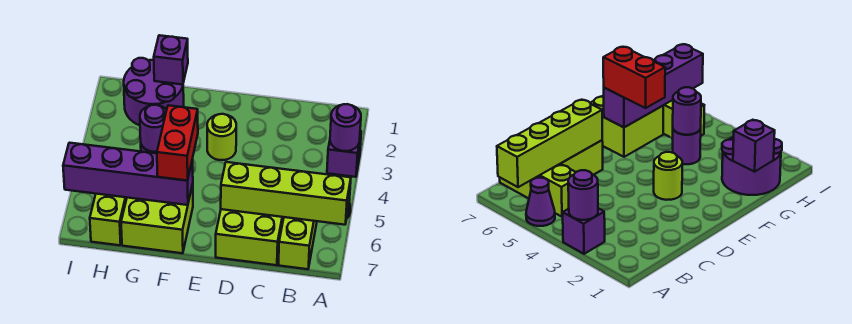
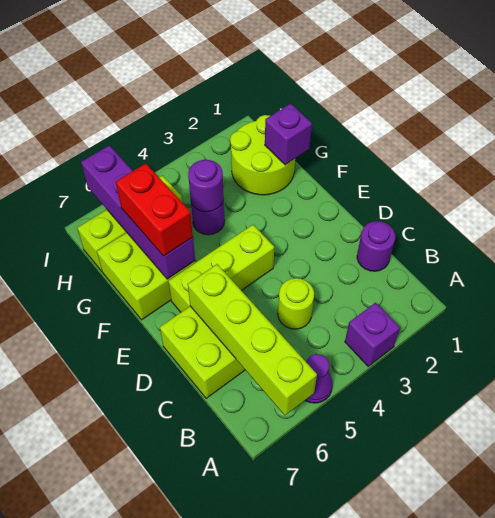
purple round brick A3 level 2 -> purple round brick C1 level 1
lime brick B5:B7 level 1 -> lime brick E4:E6 level 1
lime round brick E3 level 1 -> lime round brick C4 level 1
red brick F5:F6 level 3 -> red brick F6:G6 level 3
purple round brick G1:H2 level 1 -> lime round brick G1:H2 level 1

